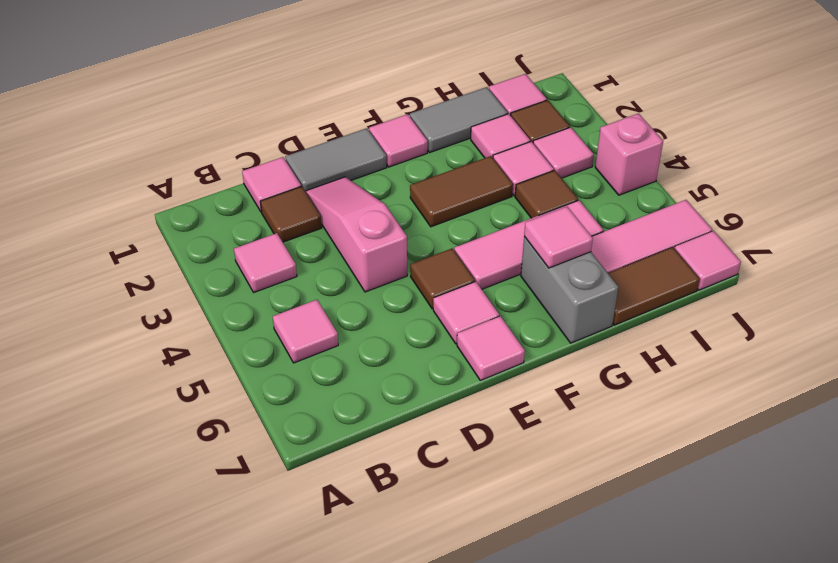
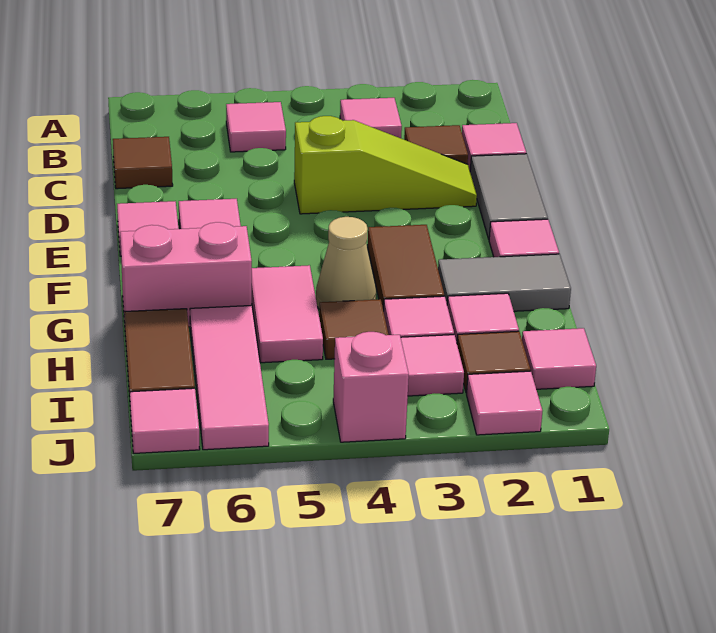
pink slope D2:D4 level 1 top 4 -> lime slope D2:D4 level 1 top 4
brown tile E5 level 1 -> brown tile C7 level 1
pink tile F5:H5 level 1 -> pink tile G5:H5 level 1
grey tile G1:H1 level 1 -> grey tile G1:G2 level 1
none -> tan cone G4 level 1
grey brick G6:G7 level 1 -> pink brick G6:G7 level 1
pink tile G6 level 2 -> pink tile J2 level 1

